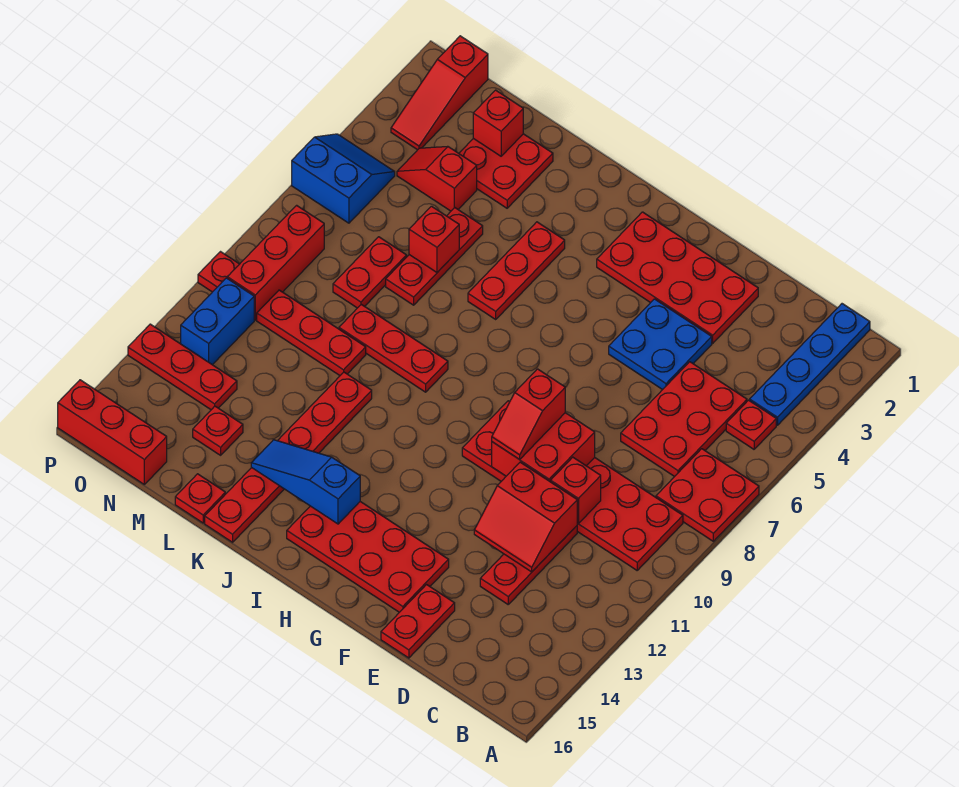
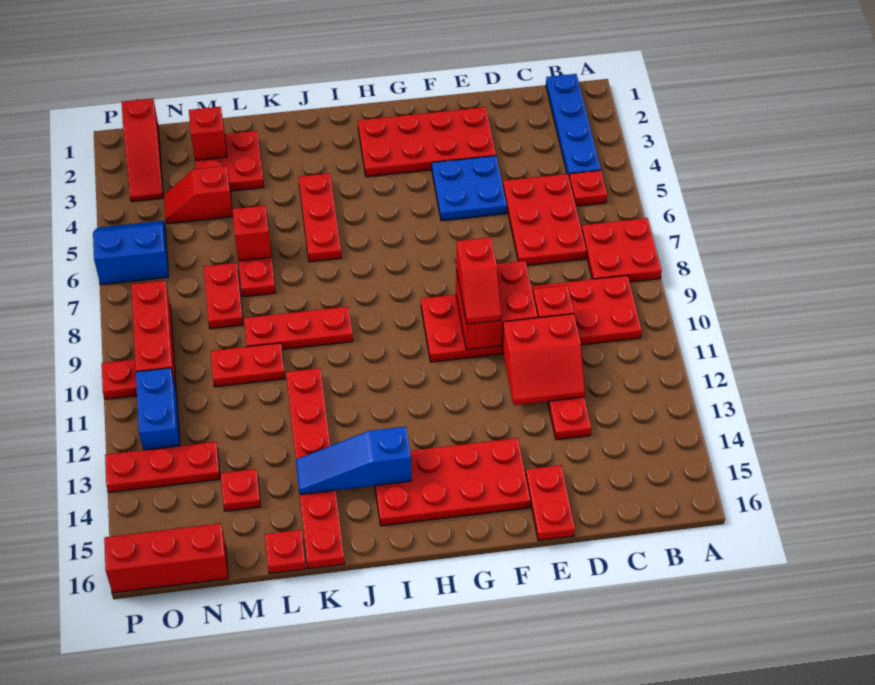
red plate L10:N10 level 1 -> red plate L10:M10 level 1

